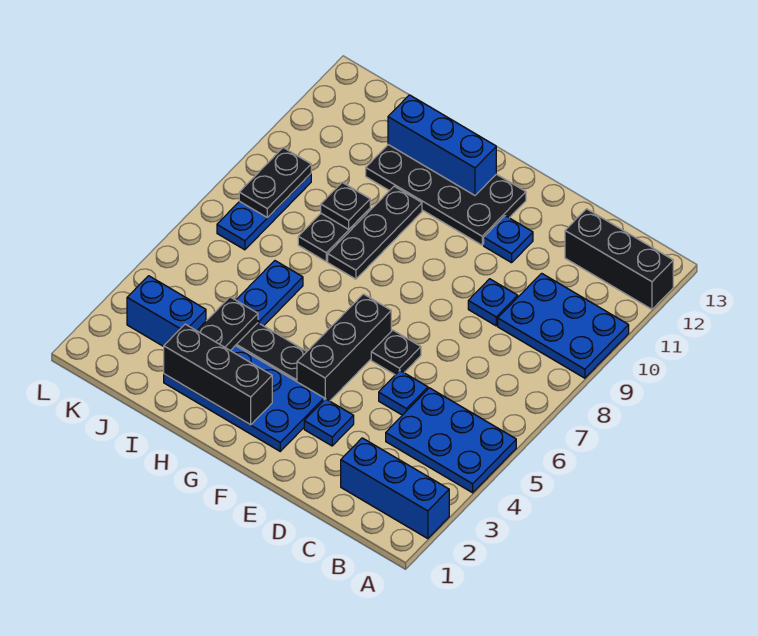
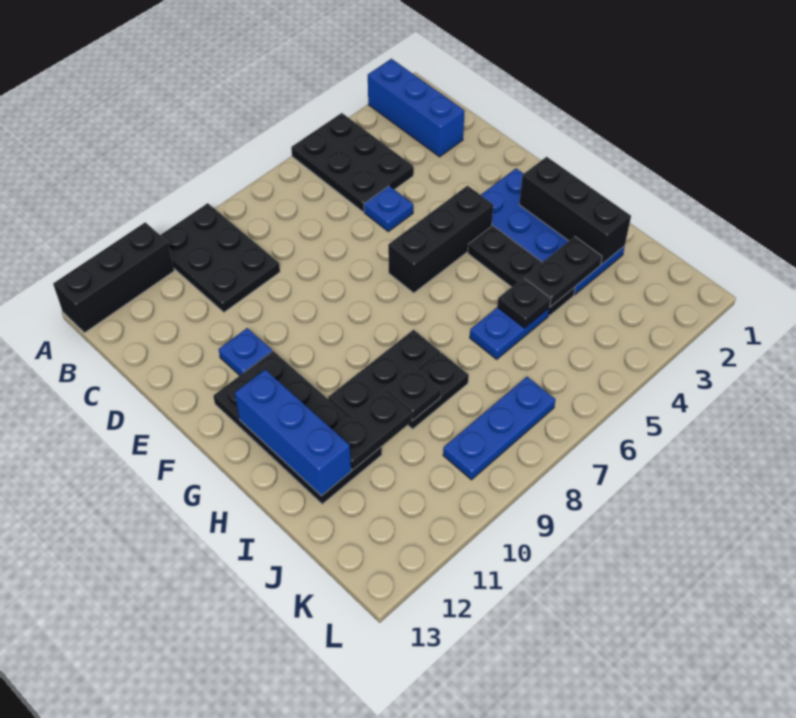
blue plate A4:C5 level 1 -> black plate A4:C5 level 1
blue plate A9:C10 level 1 -> black plate A9:C10 level 1
black brick A12:C12 level 1 -> black brick A11:A13 level 1
blue plate D9 level 1 -> none
blue plate E3 level 1 -> none
black plate E6 level 1 -> black plate I5 level 2
blue brick J3:K3 level 1 -> none
black plate K8:K9 level 2 -> black plate I10:I11 level 2

